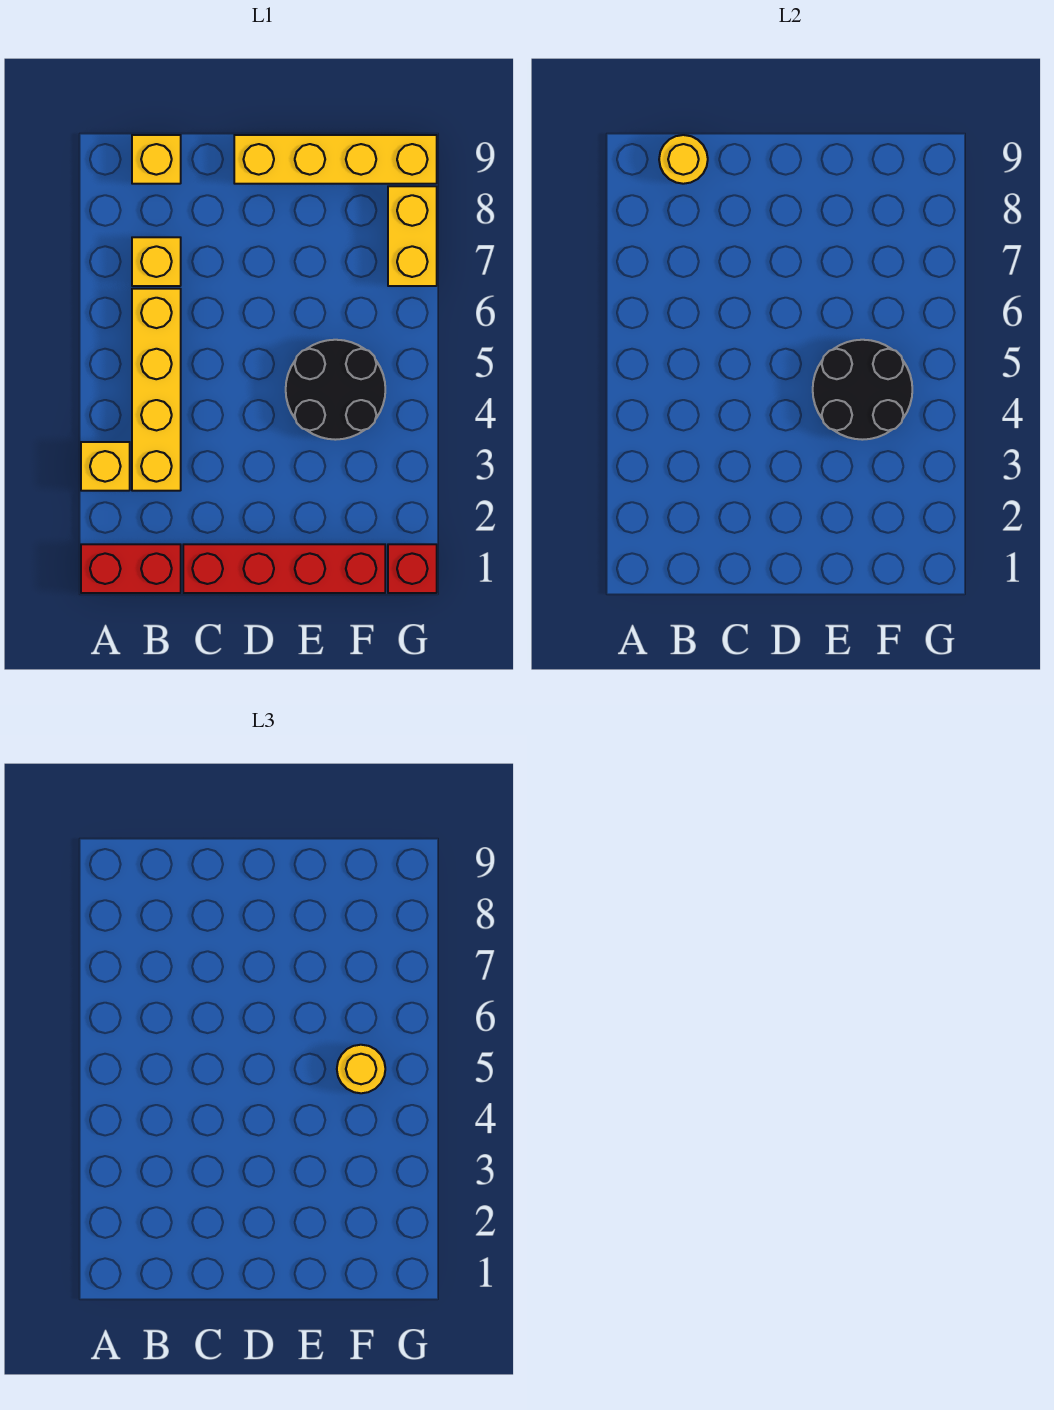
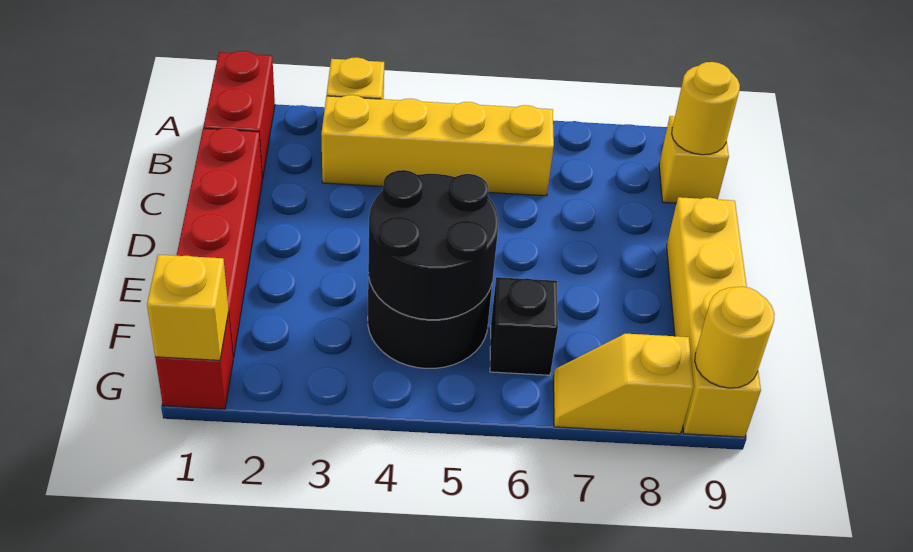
yellow brick B7 level 1 -> yellow brick G1 level 2
yellow round brick F5 level 3 -> yellow round brick G9 level 2
none -> black brick F6 level 1
yellow brick G7:G8 level 1 -> yellow slope G7:G8 level 1 top 8

